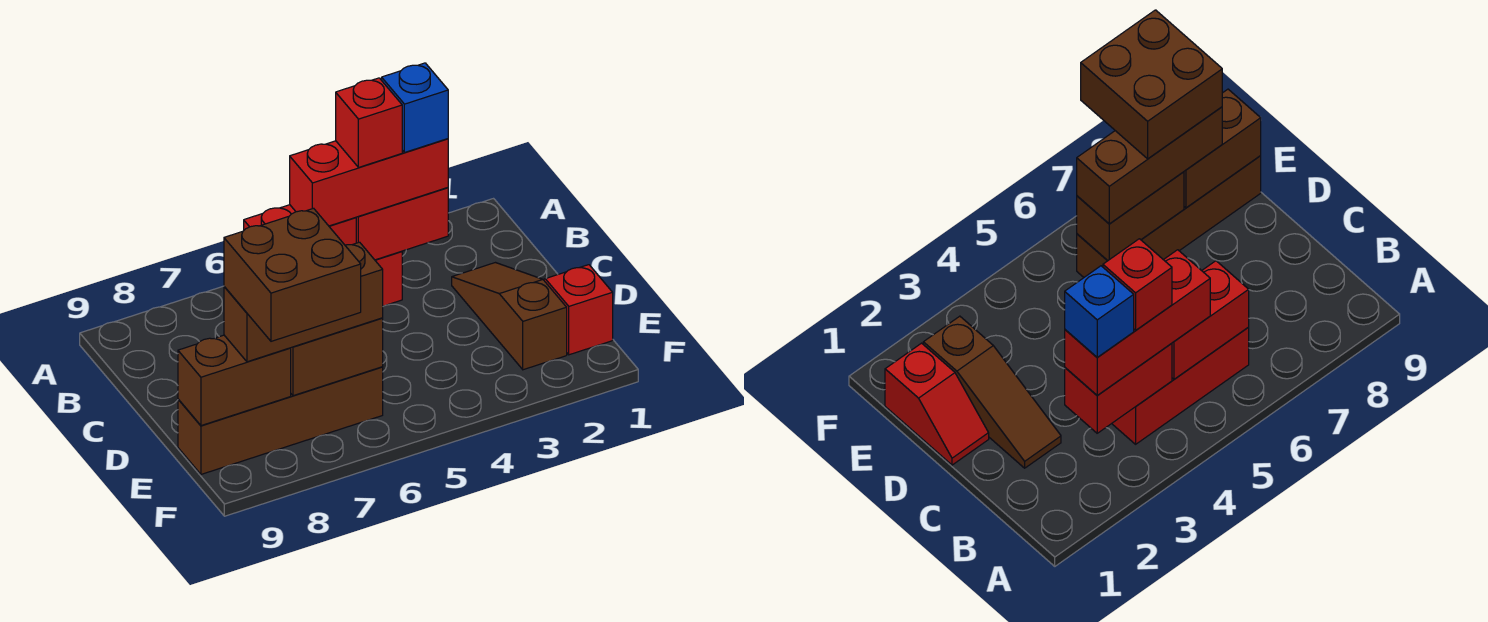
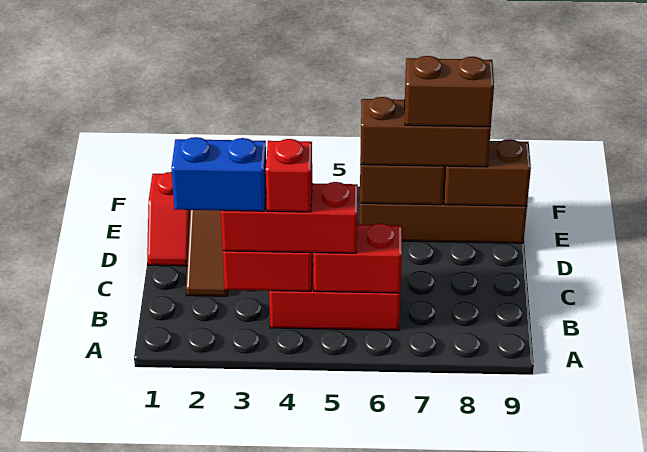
blue brick B3 level 4 -> blue brick B2:B3 level 4
brown brick E7:F8 level 4 -> brown brick E7:E8 level 4

